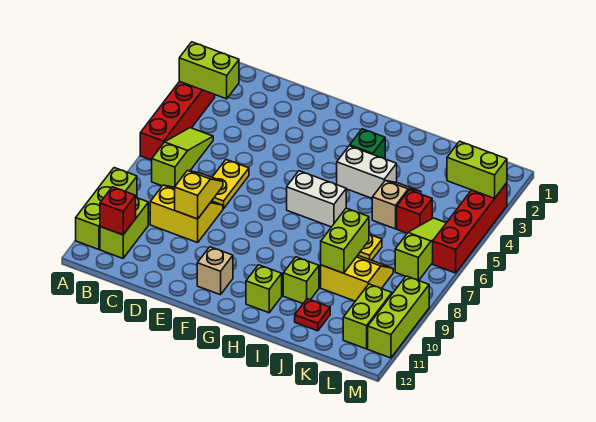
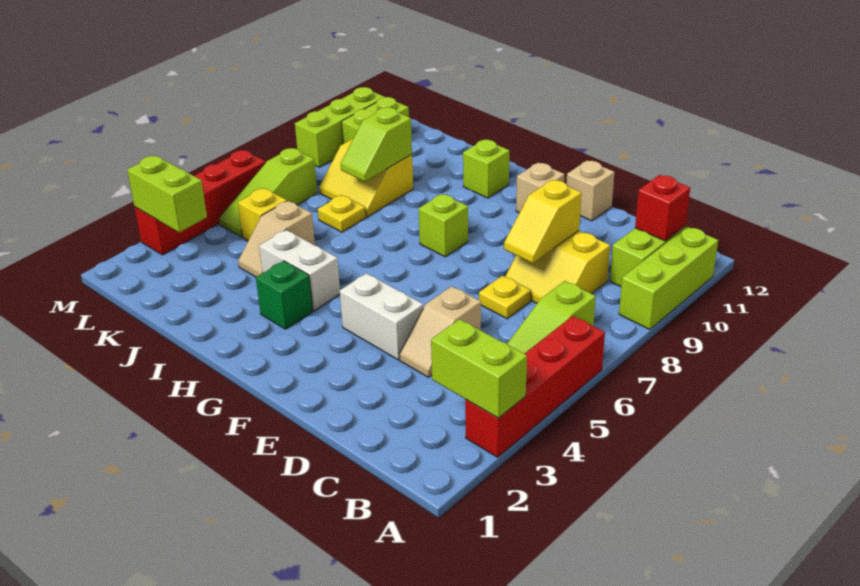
none -> tan slope D4:D5 level 1 top 5
yellow plate D6:D7 level 1 -> yellow plate D7 level 1
none -> tan brick E12 level 1
white brick G6:H6 level 1 -> white brick E4:F4 level 1
lime brick I10 level 1 -> lime brick G8 level 1
lime brick J8:J9 level 2 -> lime slope J8:J9 level 2 top 9
red plate J11 level 1 -> none
red brick K5 level 1 -> yellow brick K5 level 1

